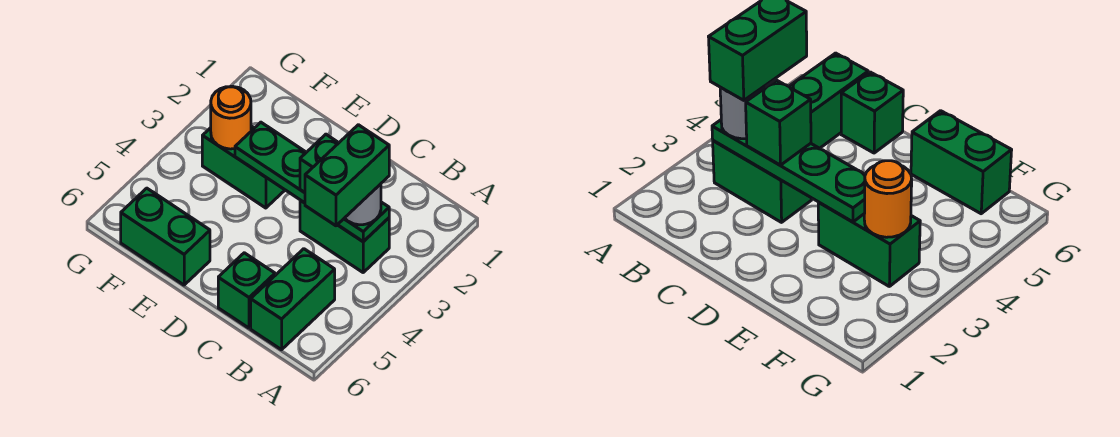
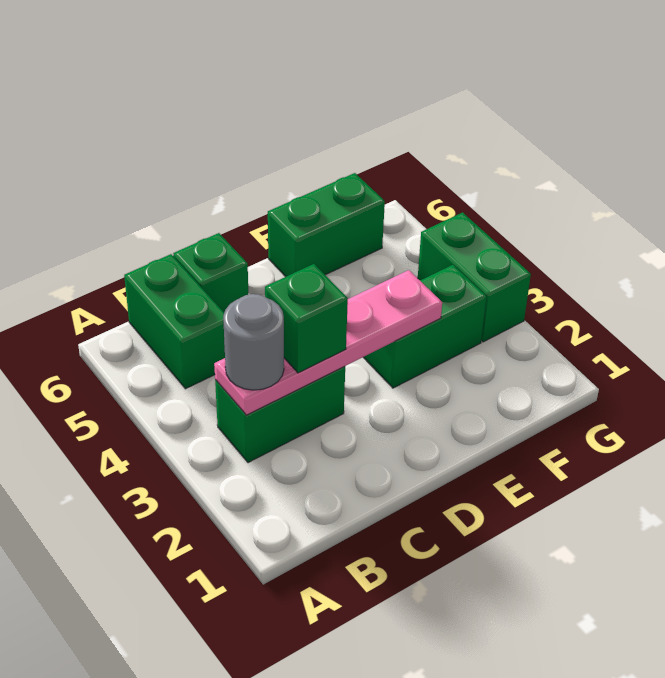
green plate B3:E3 level 2 -> pink plate B3:E3 level 2
green brick B3:B4 level 4 -> green brick G3:G4 level 1
orange round brick F3 level 2 -> none

